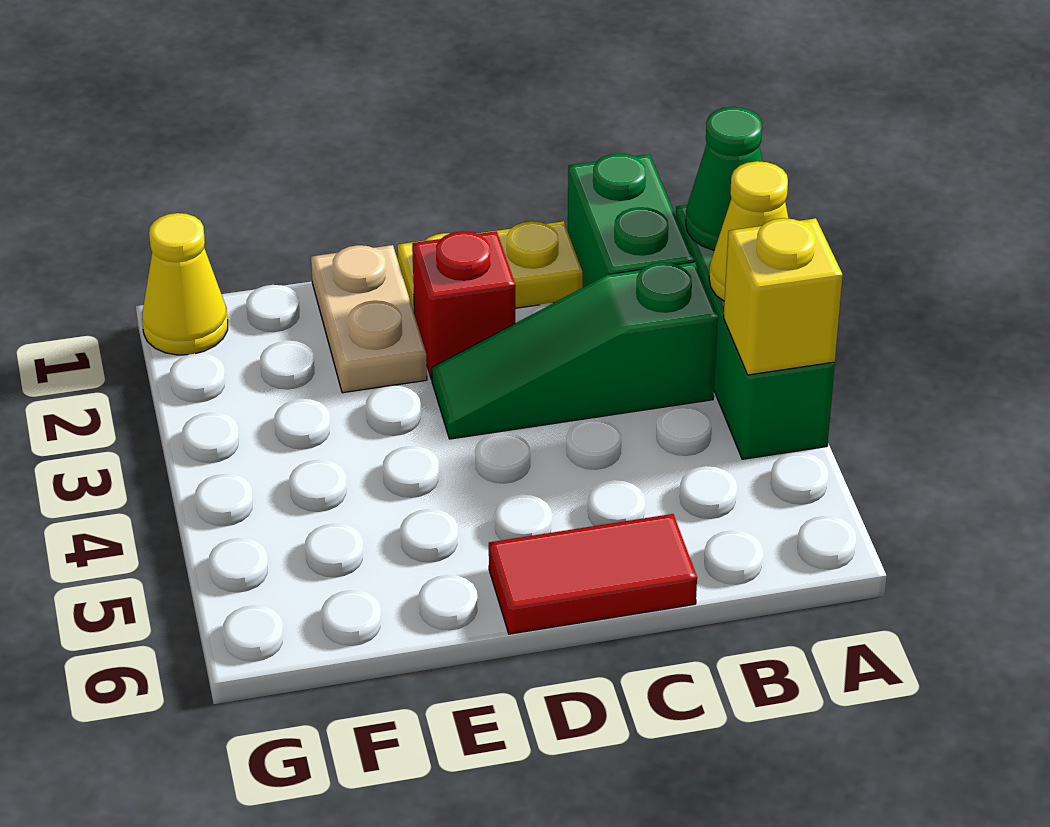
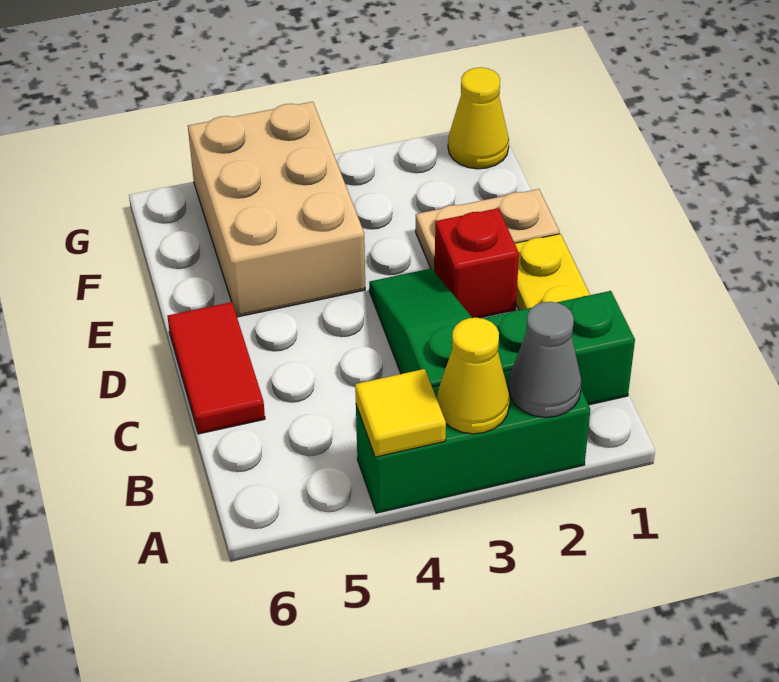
green cone A2 level 2 -> grey cone A2 level 2
yellow brick A4 level 2 -> yellow tile A4 level 2
none -> tan brick E4:G5 level 1

